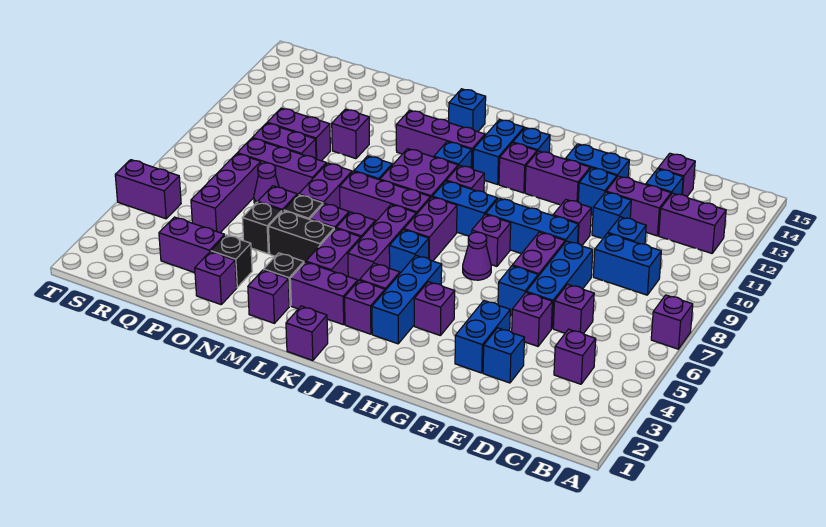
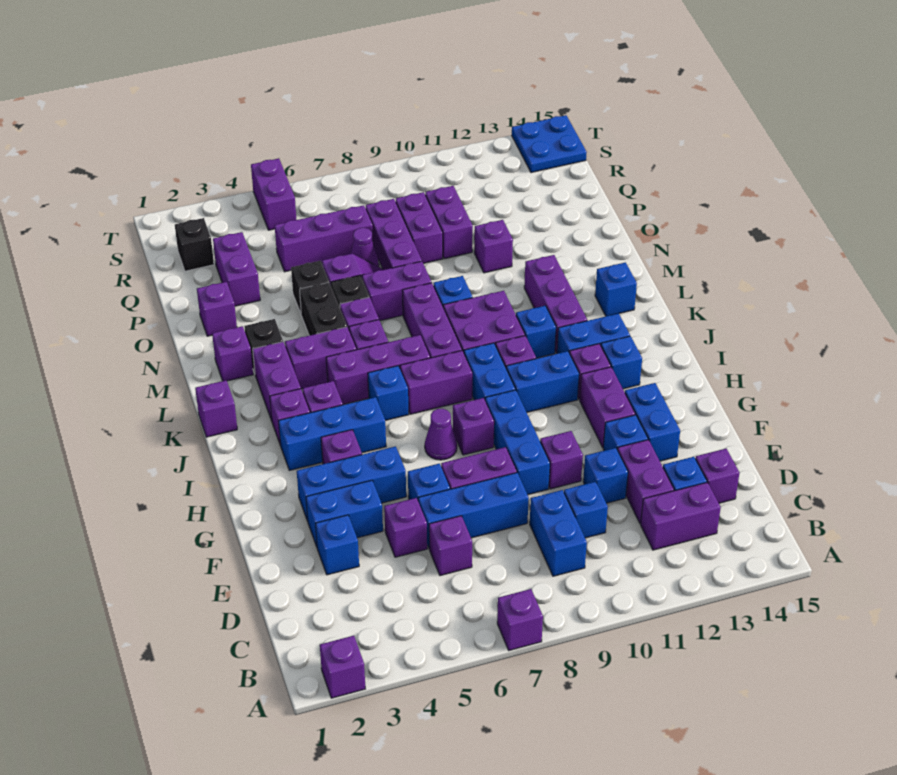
purple brick B12:C12 level 1 -> purple brick C12:C13 level 1
purple brick C4 level 1 -> purple brick A2 level 1
none -> blue brick G3:G5 level 1
none -> blue brick I10:I11 level 1
black brick O3 level 1 -> black brick R2 level 1
none -> blue plate S14:T15 level 1

